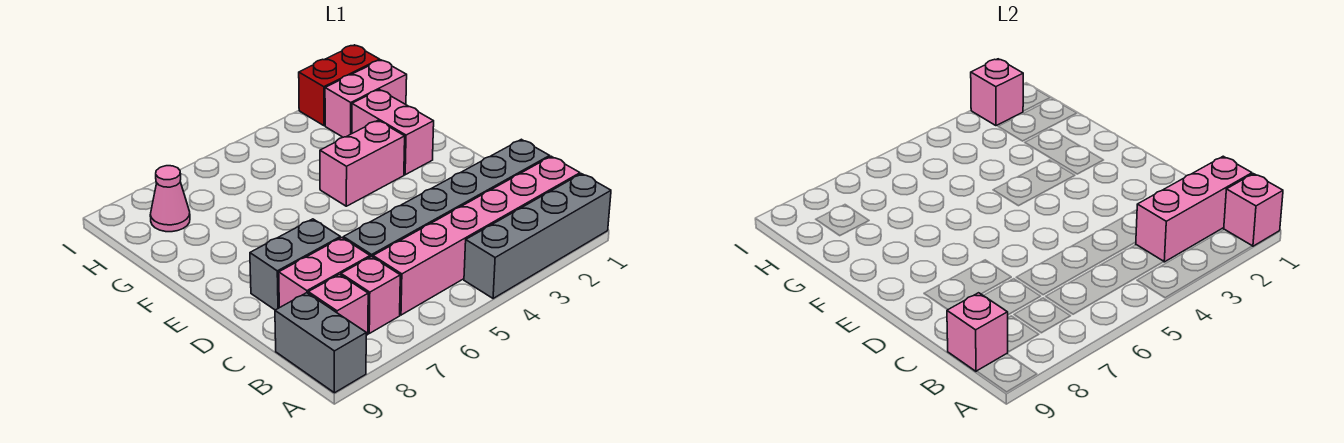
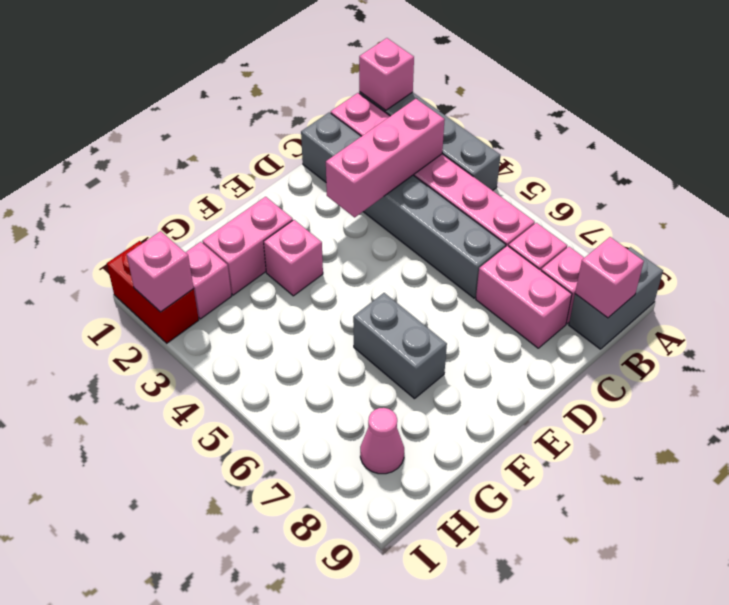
pink brick B1:B3 level 2 -> pink brick B3:D3 level 2
grey brick D7:D8 level 1 -> grey brick F6:F7 level 1
pink brick F3:F4 level 1 -> pink brick F3 level 1
pink brick H1:H2 level 1 -> pink brick H2 level 1

